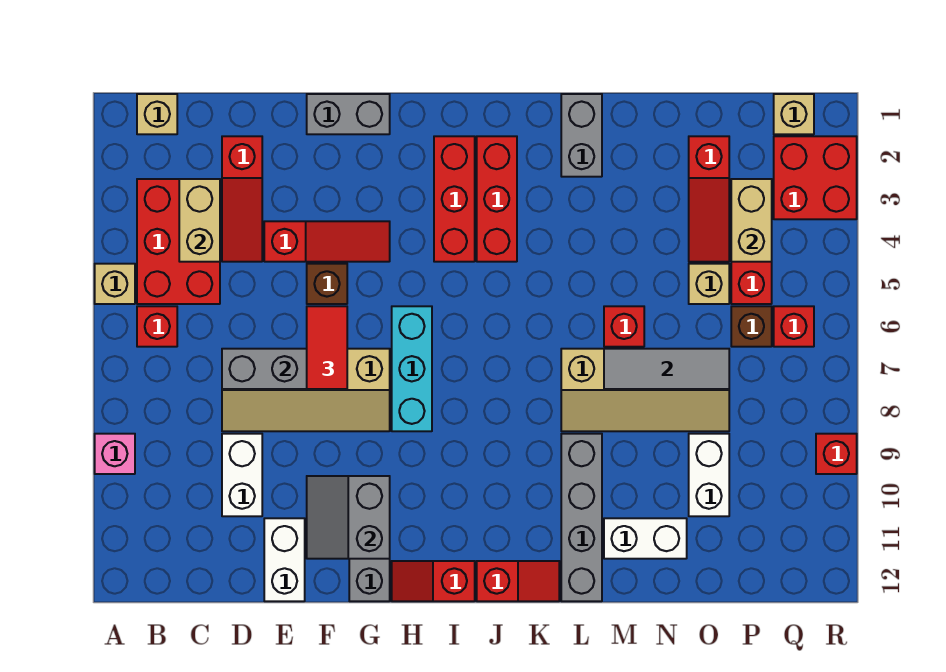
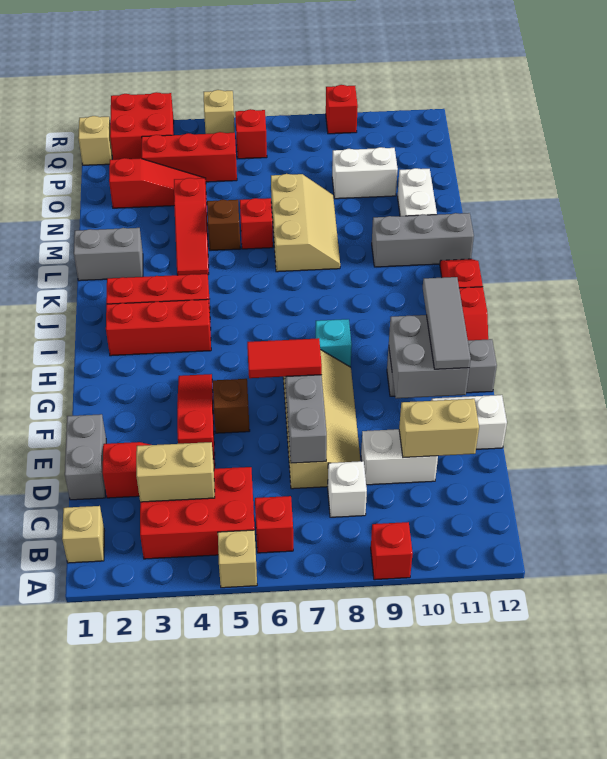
pink brick A9 level 1 -> red brick A9 level 1
none -> white brick C8 level 1
grey brick F1:G1 level 1 -> grey brick D1:E1 level 1
grey slope F10:G11 level 2 top G -> grey brick F10:G11 level 2
cyan brick H6:H8 level 1 -> cyan brick H8 level 1
none -> red slope L4:N4 level 1 top N
tan slope L7:O8 level 1 top 7 -> tan slope L7:N8 level 1 top 7
grey brick L9:L12 level 1 -> grey brick L10:L12 level 1
grey tile M7:O7 level 2 -> grey tile F11:H11 level 3
tan brick O5 level 1 -> tan brick R5 level 1
tan brick P3:P4 level 2 -> tan brick D10:D11 level 2
brown brick P6 level 1 -> brown brick M5 level 1

